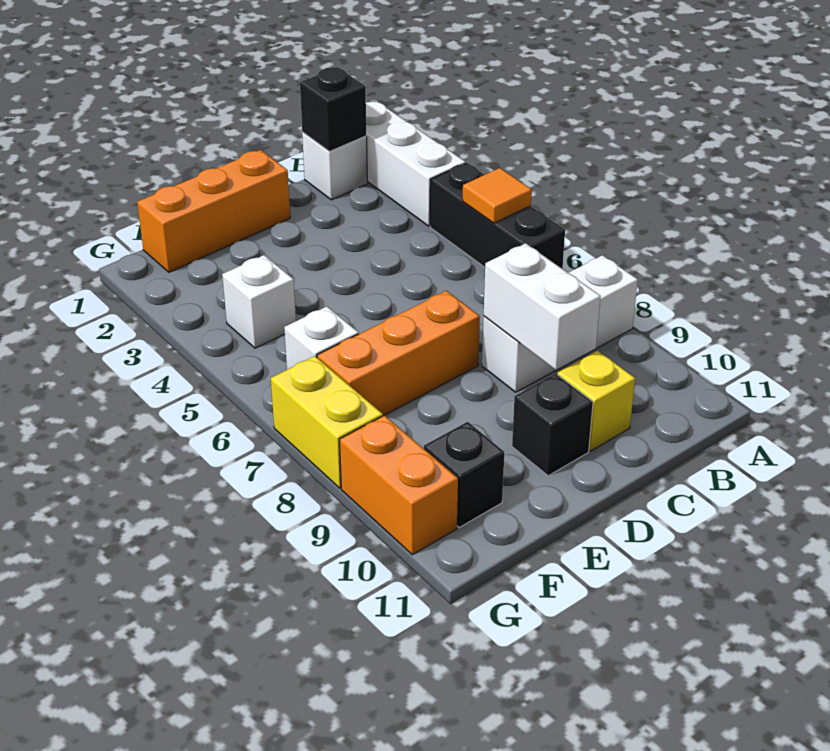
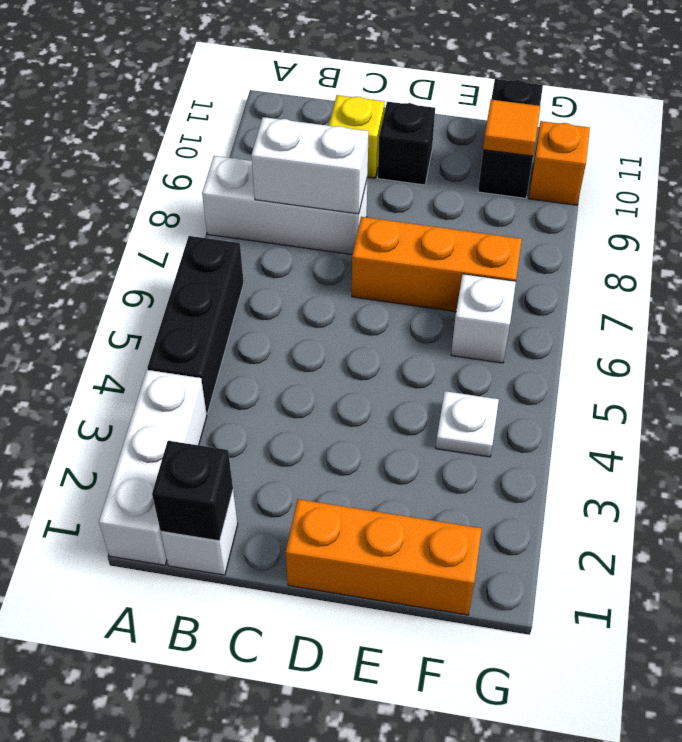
orange tile A5 level 2 -> orange tile F10 level 2
white brick C8:C9 level 2 -> white brick B8:C8 level 2
white brick F4 level 1 -> white plate F4 level 1
black brick F10 level 1 -> black brick F10:F11 level 1
yellow brick G7:G8 level 1 -> none
orange brick G9:G10 level 1 -> orange brick G10 level 1

